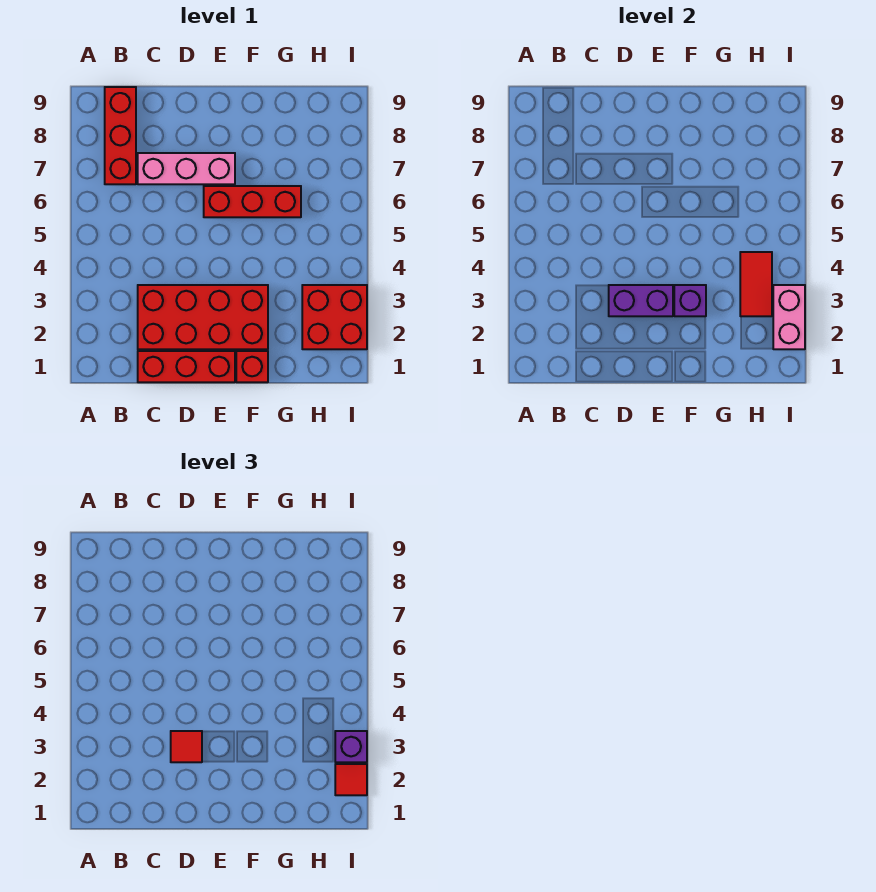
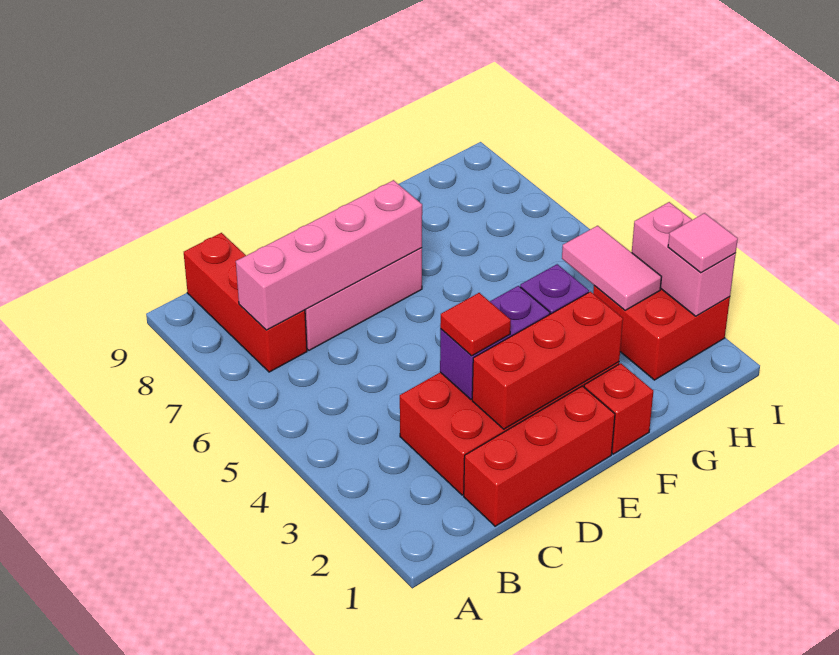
none -> pink brick B7:E7 level 2
red brick E6:G6 level 1 -> red brick D2:F2 level 2
red tile H3:H4 level 2 -> pink tile H3:H4 level 2
red tile I2 level 3 -> pink tile I2 level 3
purple brick I3 level 3 -> none

